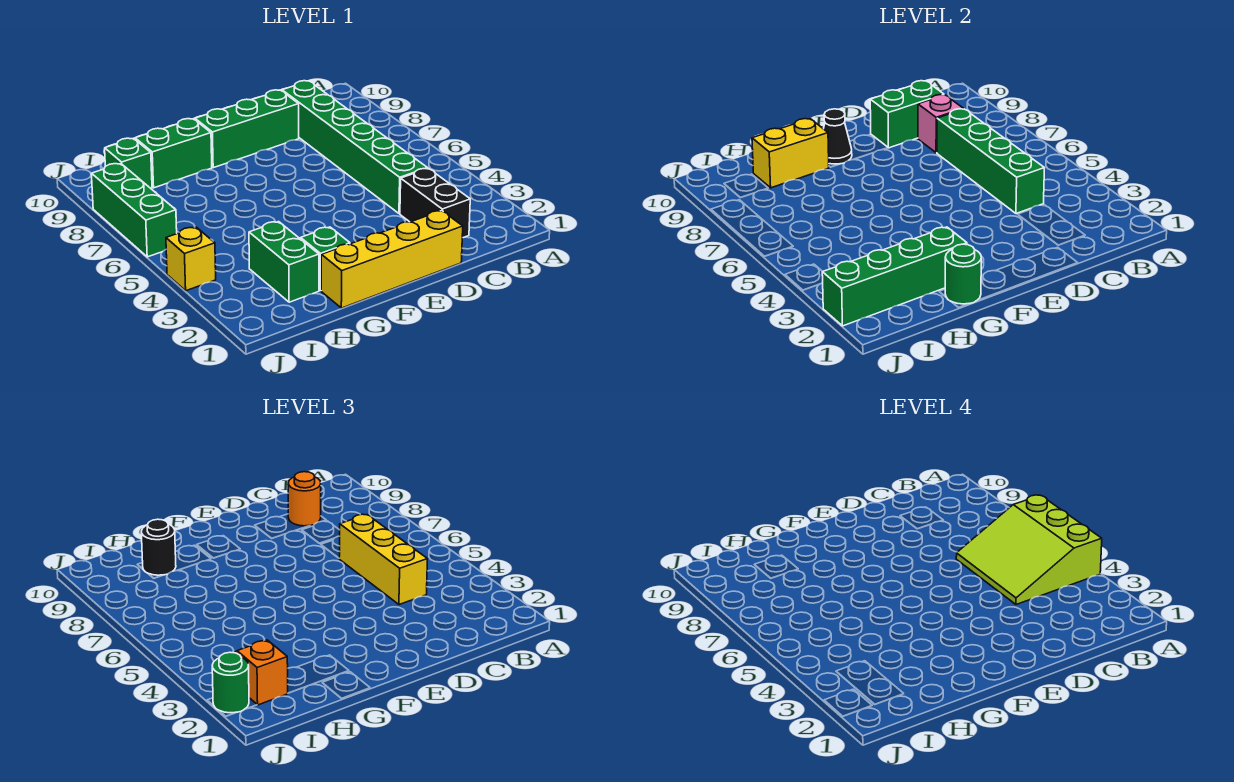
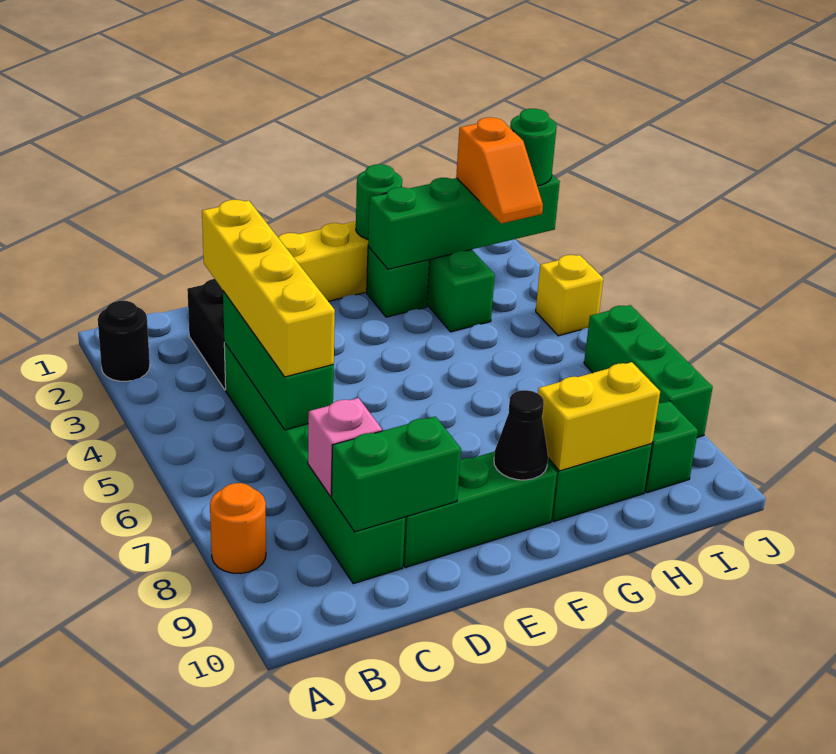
lime slope A4:C6 level 4 top A -> none
green brick C4:C7 level 2 -> green brick C4:C6 level 2
yellow brick C4:C6 level 3 -> yellow brick C3:C6 level 3
orange round brick C9 level 3 -> orange round brick A8 level 1
black round brick H9 level 3 -> black round brick A2 level 1

